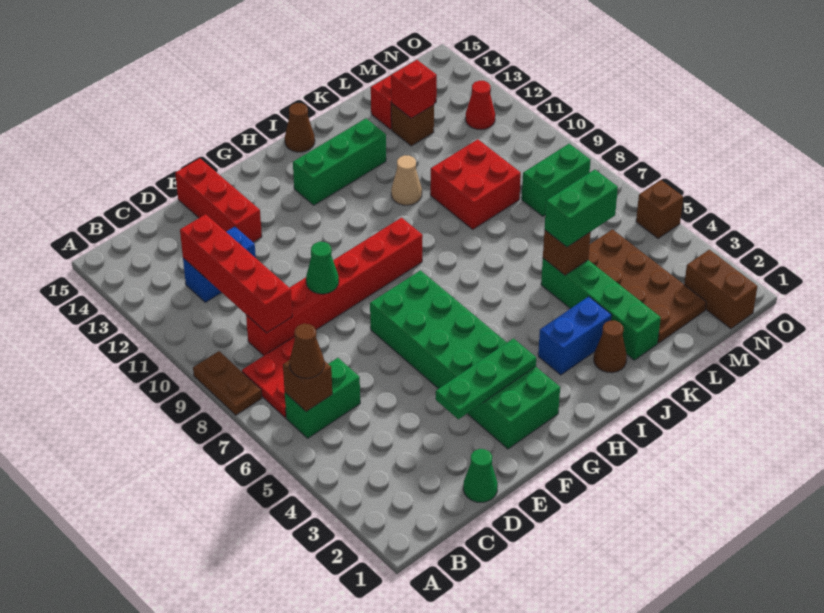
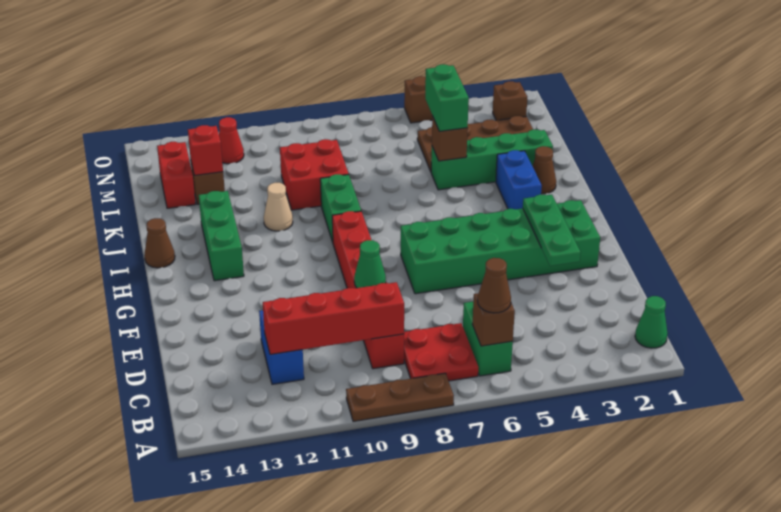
brown plate A8:A9 level 1 -> brown plate A8:A10 level 1
green cone D1 level 1 -> green cone B1 level 1
red brick E13:E15 level 1 -> none
green brick M8:N8 level 1 -> green brick I9:J9 level 1
brown brick N1:N2 level 1 -> brown brick N2 level 1

